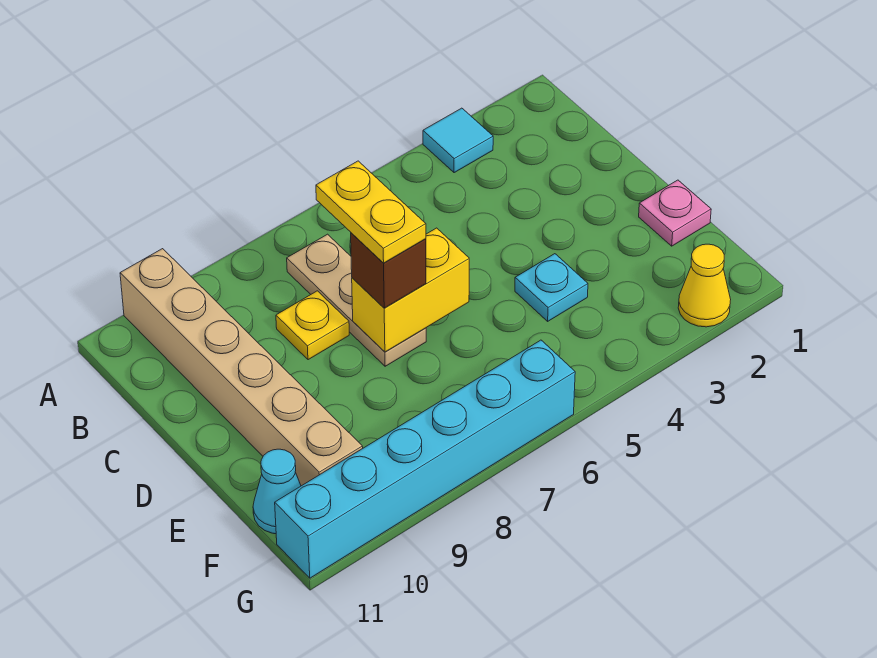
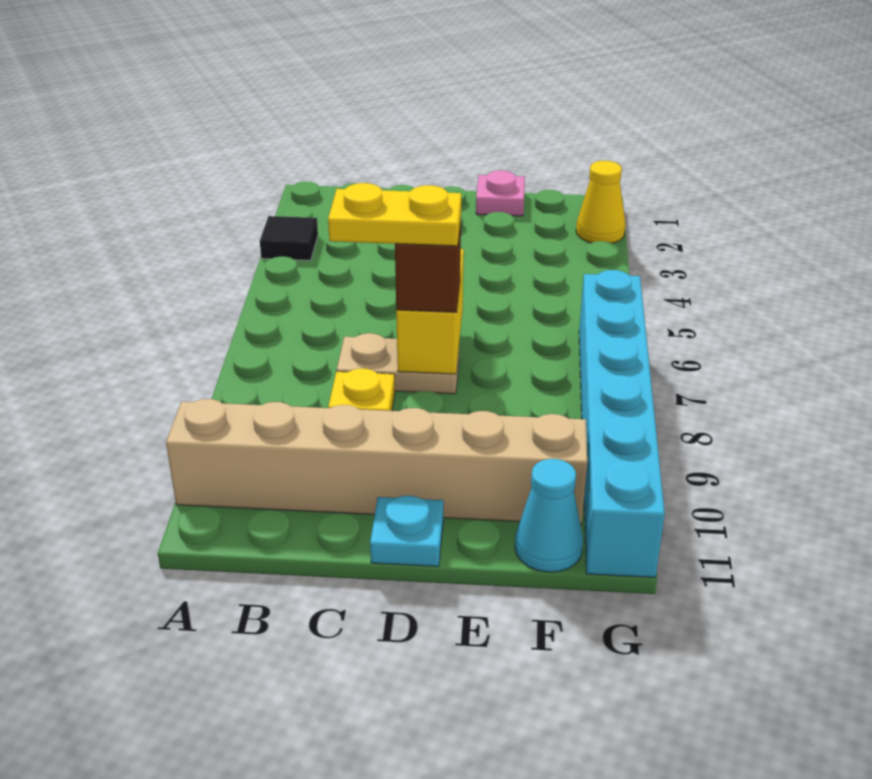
cyan tile A3 level 1 -> black tile A3 level 1
tan plate B7:D7 level 1 -> tan plate C7:D7 level 1
cyan plate E4 level 1 -> cyan plate D11 level 1

